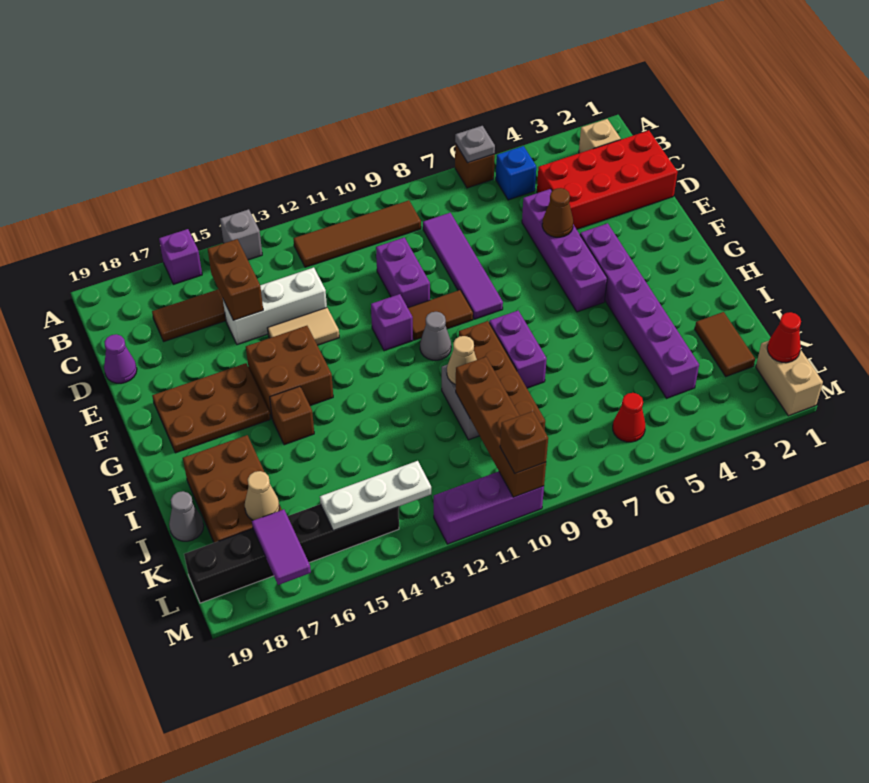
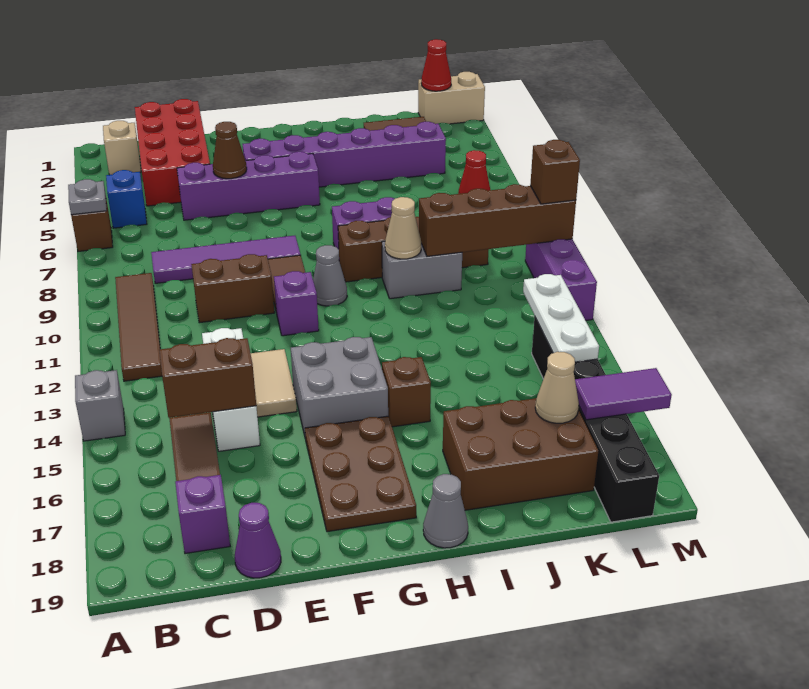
purple brick A16 level 1 -> purple brick C18 level 1
purple brick D10:E10 level 1 -> brown brick D10:E10 level 1
brown brick F14:G15 level 1 -> grey brick F14:G15 level 1
grey cone J19 level 1 -> grey cone H19 level 1

